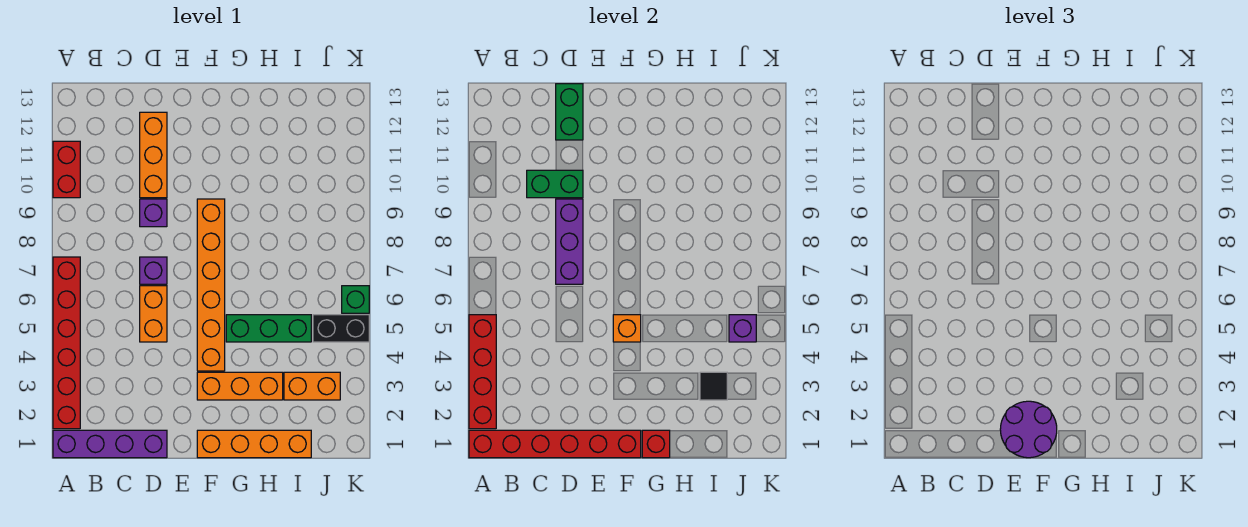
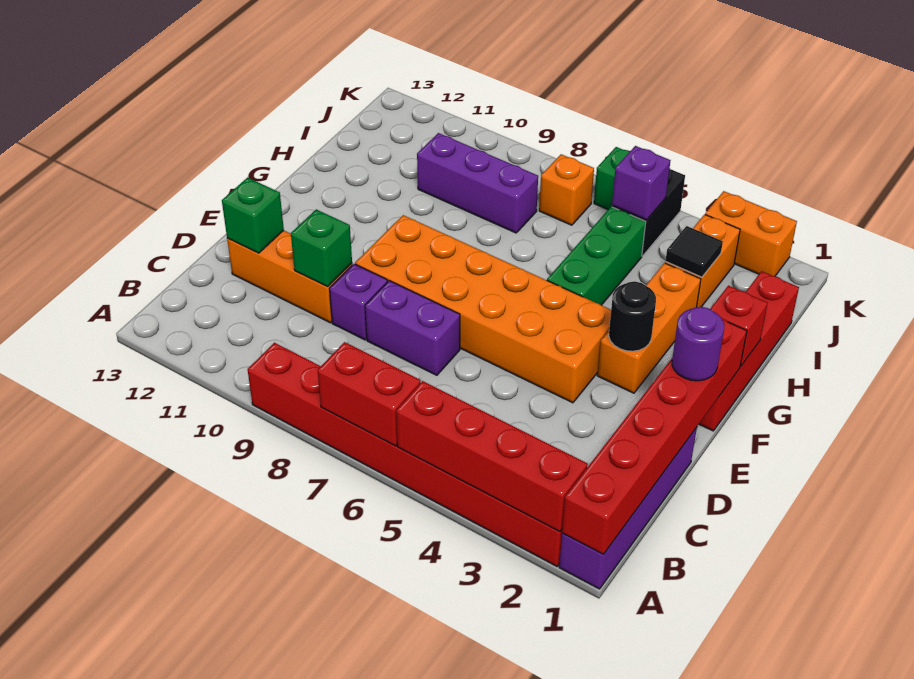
red brick A2:A7 level 1 -> red brick A2:A9 level 1
red brick A10:A11 level 1 -> red brick A6:A7 level 2
green brick C10:D10 level 2 -> green brick D10 level 2
orange brick D5:D6 level 1 -> orange brick K2:K3 level 1
purple brick D7 level 1 -> purple brick D7:D8 level 1
purple brick D7:D9 level 2 -> purple brick I8:I10 level 1
green brick D12:D13 level 2 -> green brick D12 level 2
purple round brick E1:F2 level 3 -> purple round brick E1 level 3
orange brick F1:I1 level 1 -> red brick F1:I1 level 1
none -> black round brick F3 level 2
orange brick F4:F9 level 1 -> orange brick E4:F9 level 1
orange brick F5 level 2 -> orange brick J7 level 1

